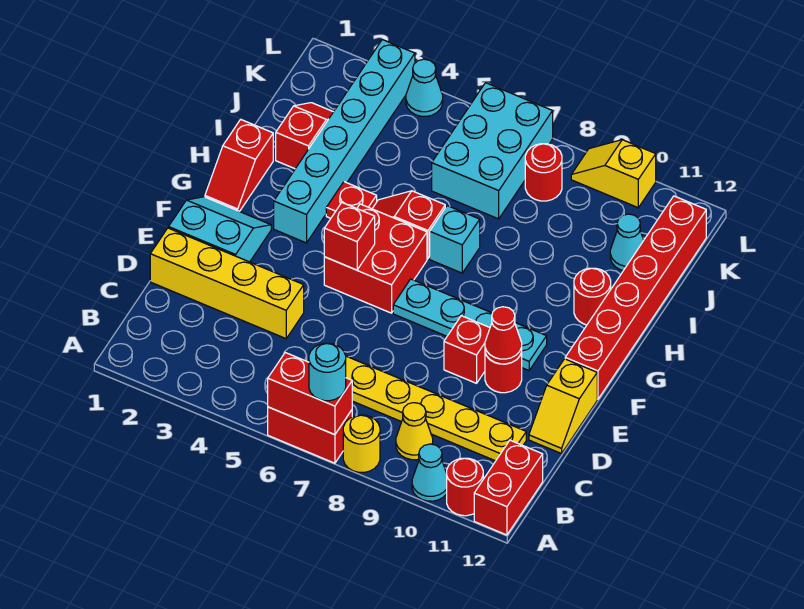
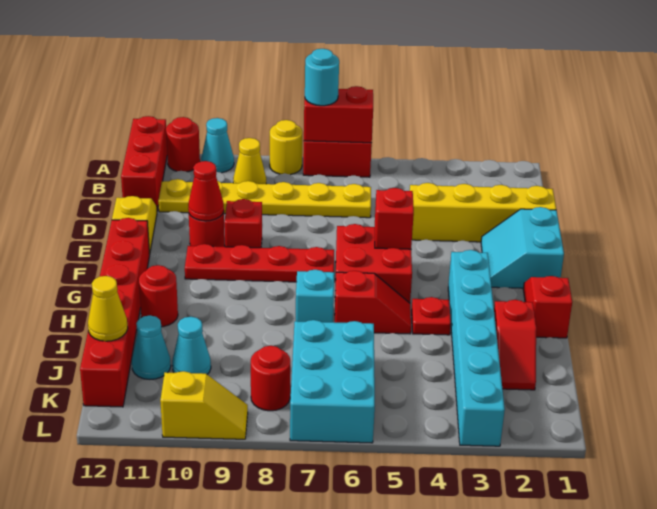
red brick A12:B12 level 1 -> red brick A12:C12 level 1
cyan slope E1:F2 level 1 top E -> cyan slope E1:F2 level 1 top 1
cyan plate F7:F10 level 1 -> red plate F7:F10 level 1
none -> yellow cone J12 level 2
cyan cone L4 level 1 -> cyan cone J10 level 1

